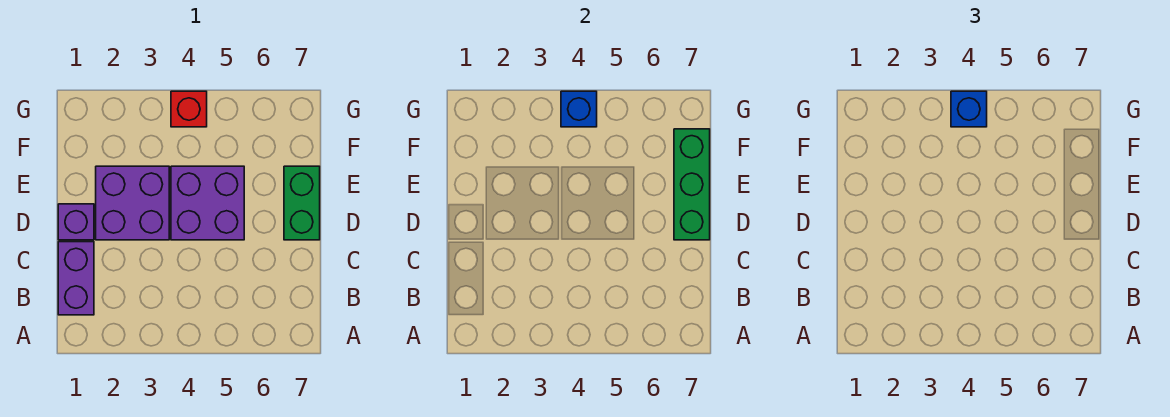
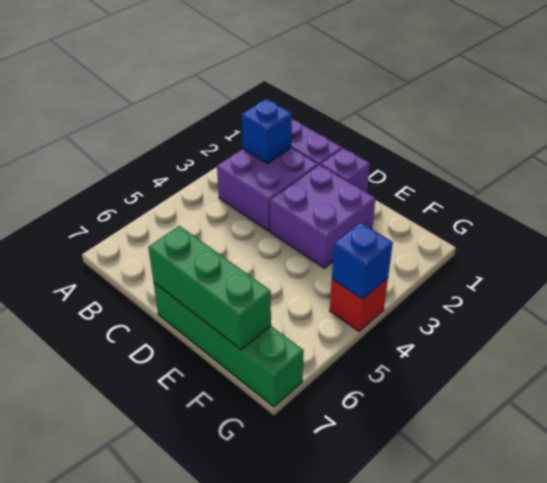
purple brick D4:E5 level 1 -> purple brick B2:C3 level 1
green brick D7:E7 level 1 -> green brick D7:G7 level 1
blue brick G4 level 3 -> blue brick B2 level 2

